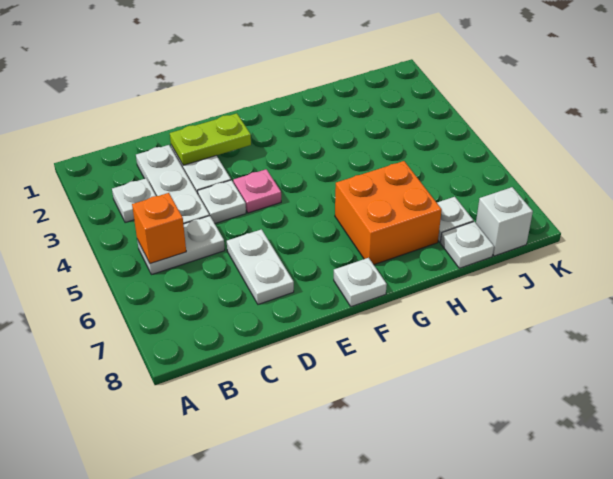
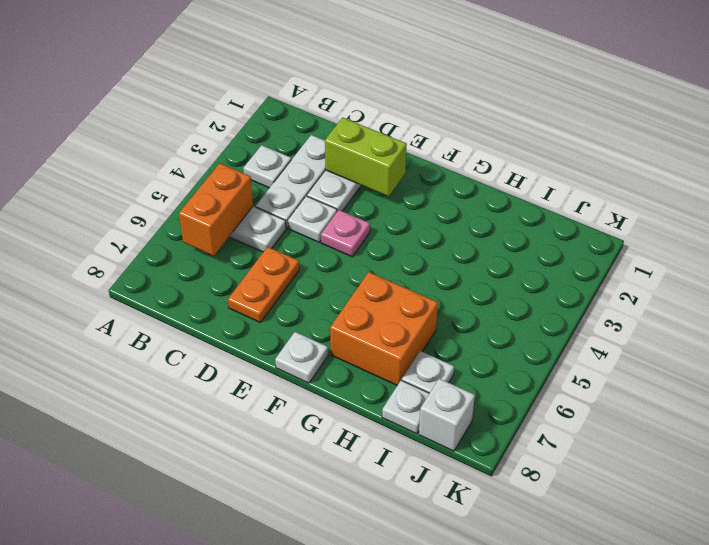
orange brick B5 level 2 -> orange brick B5:B6 level 2
lime plate D2:E2 level 2 -> lime brick D2:E2 level 2
white plate D6:D7 level 1 -> orange plate D6:D7 level 1

